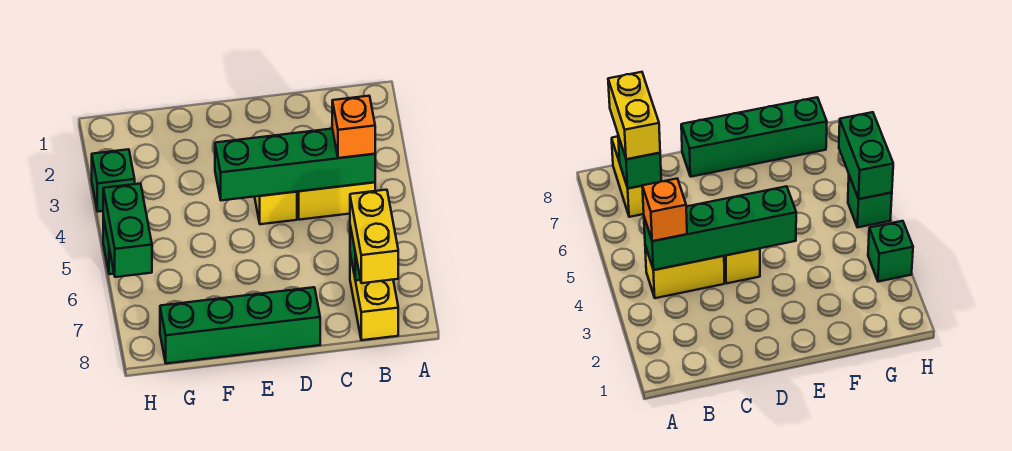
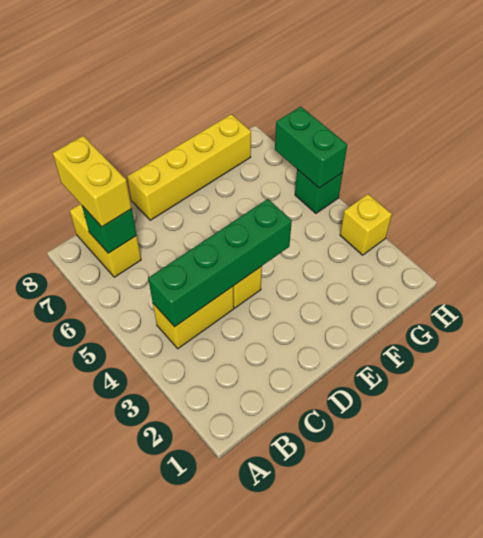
orange brick B4 level 3 -> none
green brick D8:G8 level 1 -> yellow brick D8:G8 level 1
green brick H3 level 1 -> yellow brick H3 level 1

